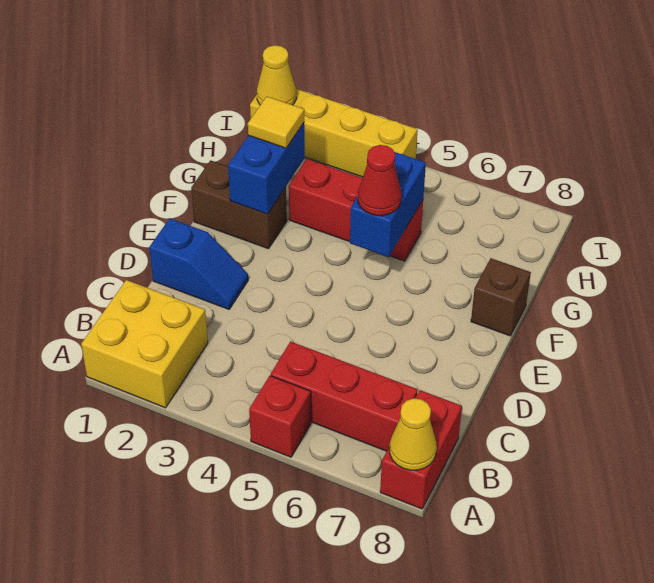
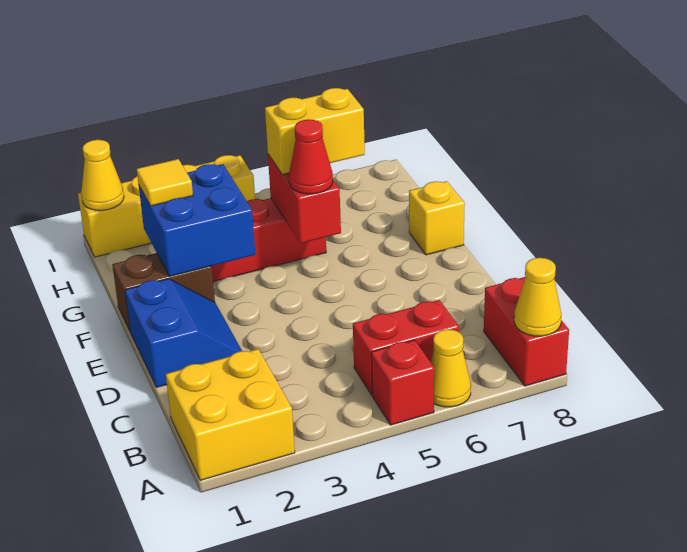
none -> yellow cone A6 level 1
red brick B5:B7 level 1 -> red brick B5:B6 level 1
blue slope D1:D2 level 1 top 1 -> blue slope D1:E2 level 1 top 1
blue brick F2:G2 level 2 -> blue brick F2:G3 level 2
blue brick F5:G5 level 2 -> red brick F5:G5 level 2
brown brick F8 level 1 -> yellow brick F8 level 1
none -> yellow brick G5:G6 level 3

